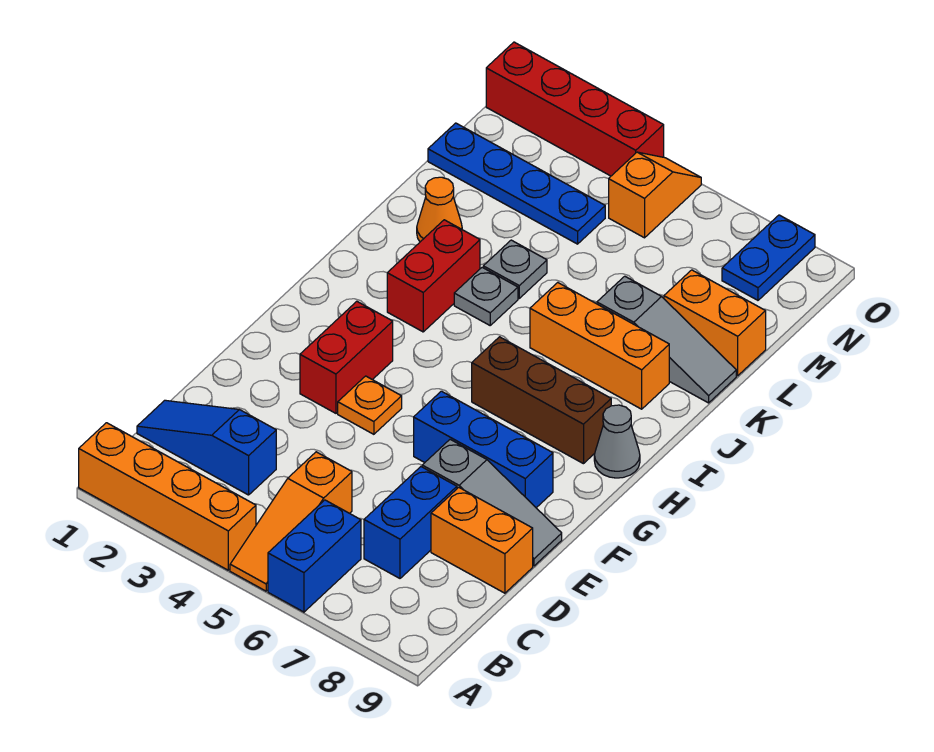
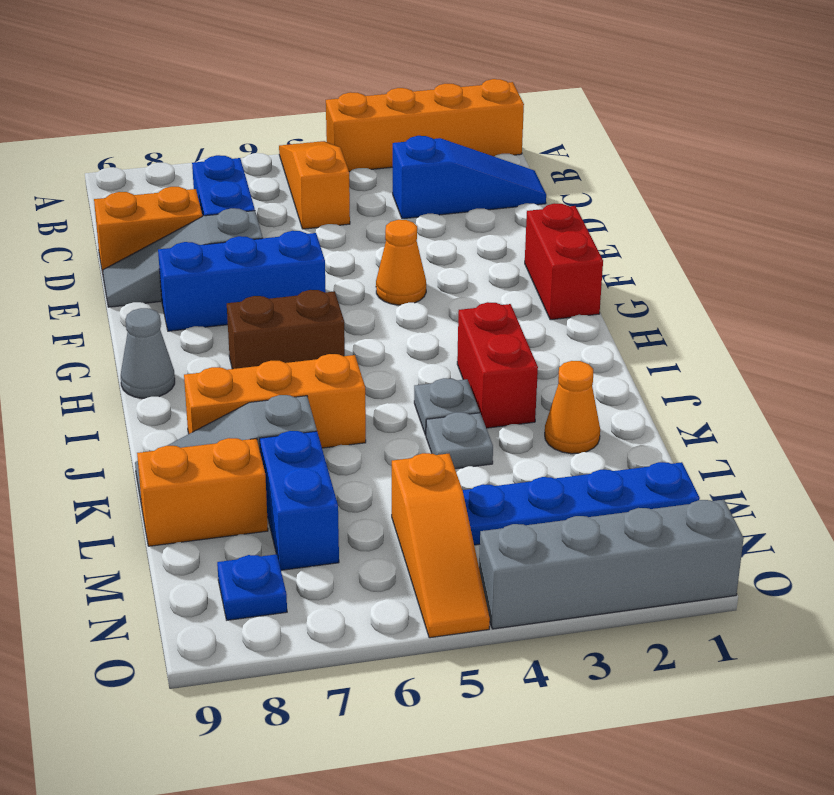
blue brick A6:B6 level 1 -> blue brick L7:M7 level 1
red brick F3:G3 level 1 -> red brick F1:G1 level 1
orange plate F4 level 1 -> orange cone F4 level 1
brown brick H6:H8 level 1 -> brown brick H6:H7 level 1
orange slope N5:O5 level 1 top N -> orange slope M5:O5 level 1 top M
blue plate N8:O8 level 1 -> blue plate N8 level 1
red brick O1:O4 level 1 -> grey brick O1:O4 level 1

